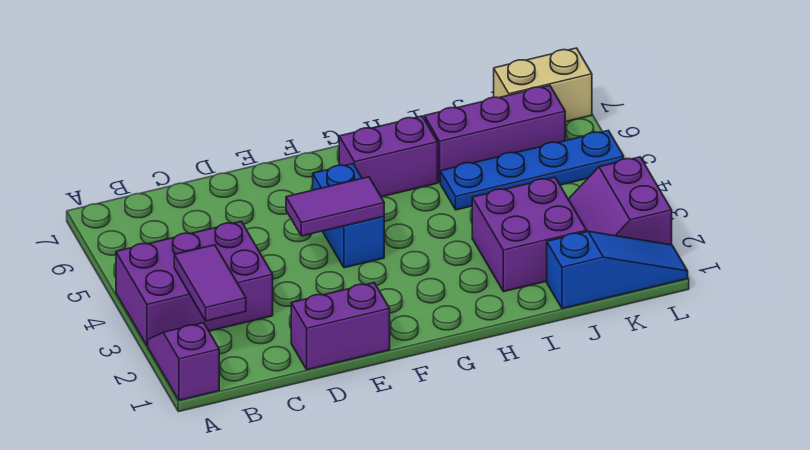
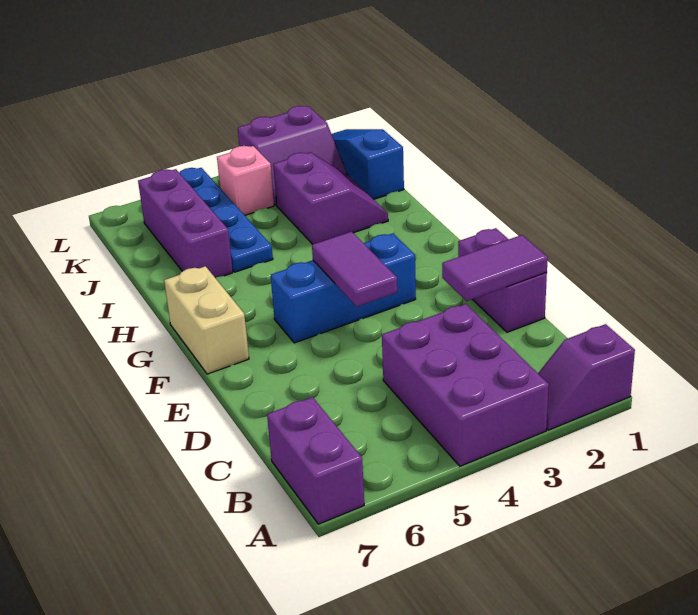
purple tile B2:B3 level 2 -> purple tile D1:D2 level 2
blue brick F4:F5 level 1 -> blue brick F3:F5 level 1
purple brick G6:H6 level 1 -> purple brick A7:B7 level 1
purple brick I2:J3 level 1 -> purple slope I2:J3 level 1 top 3
none -> pink brick K4 level 1
tan brick K7:L7 level 1 -> tan brick F7:G7 level 1

